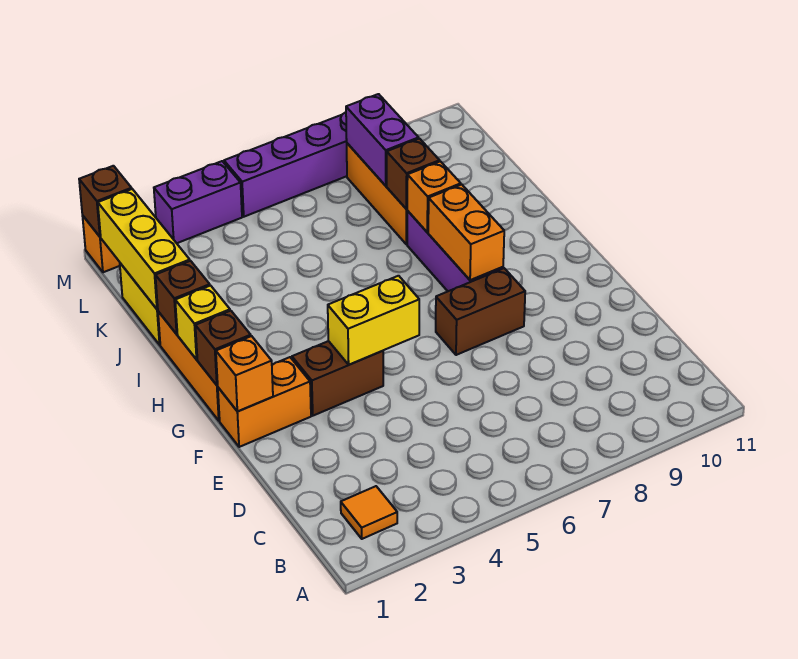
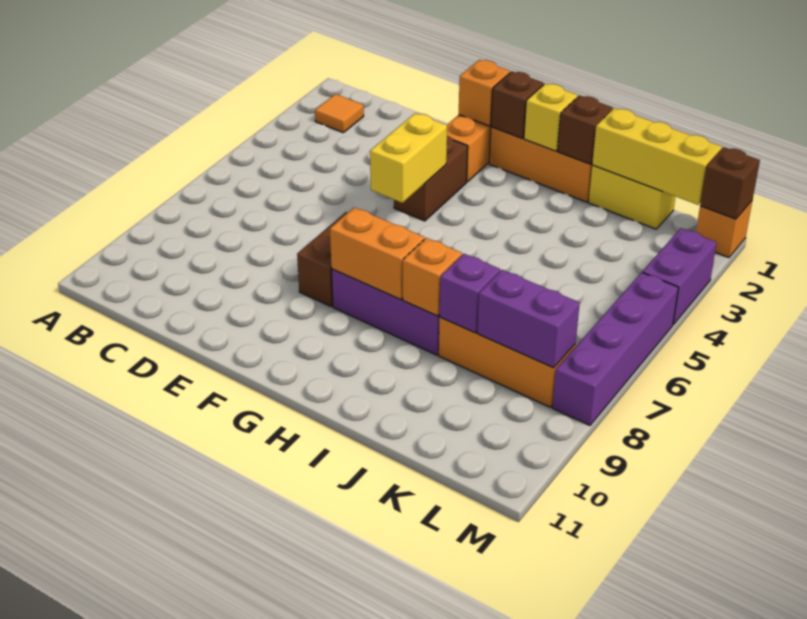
brown brick J8 level 2 -> purple brick J8 level 2

